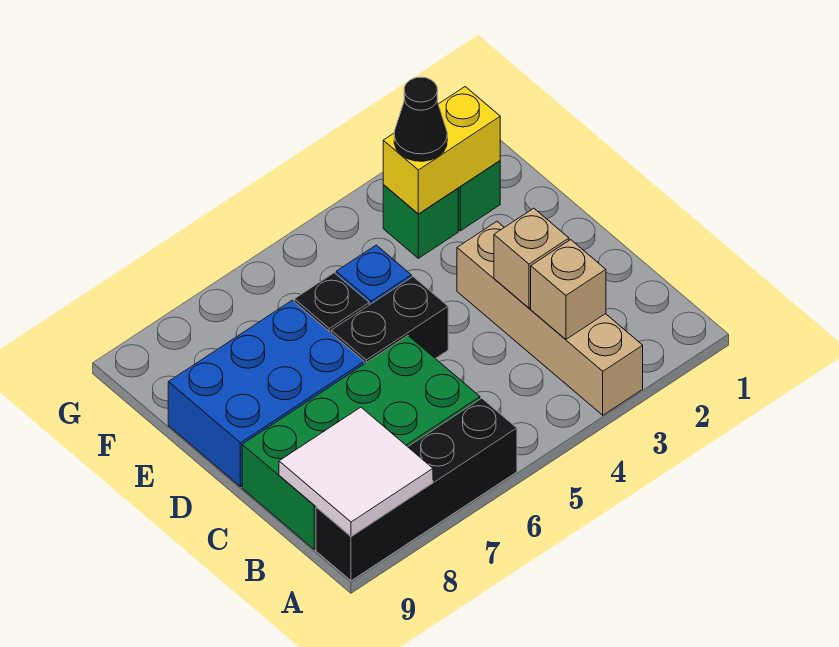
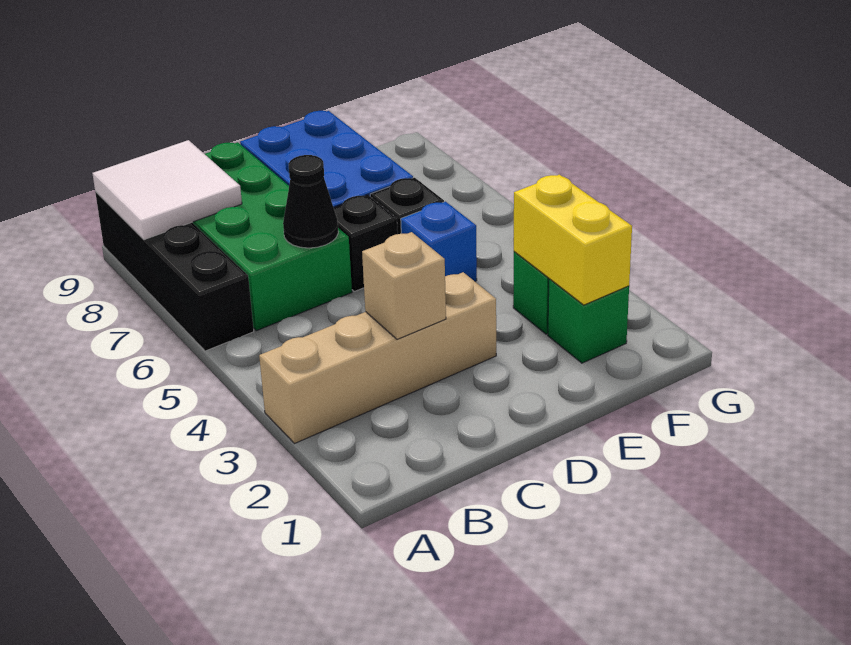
tan brick B3 level 2 -> none
black brick D5:D6 level 1 -> black brick D6 level 1
black cone F3 level 3 -> black cone C6 level 2

